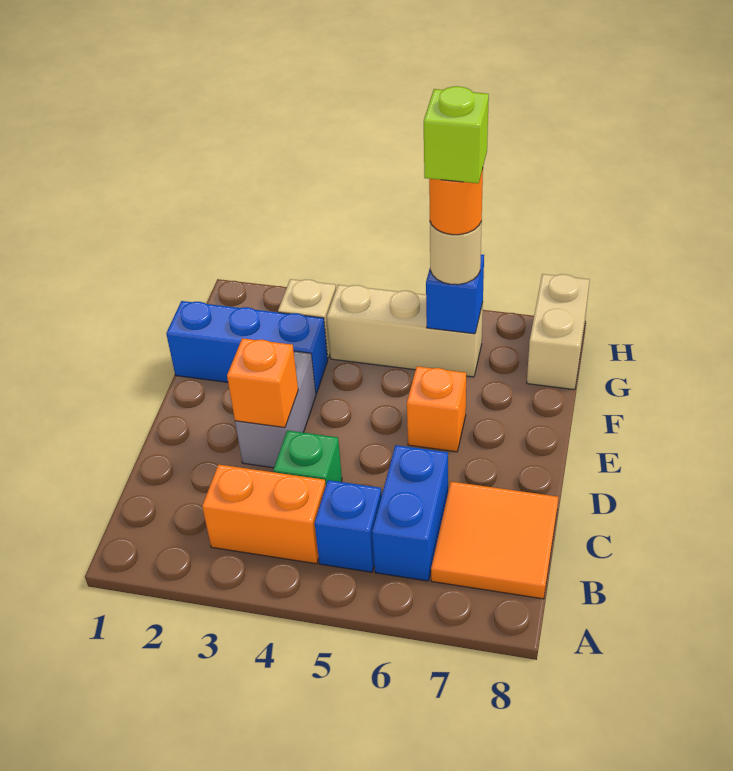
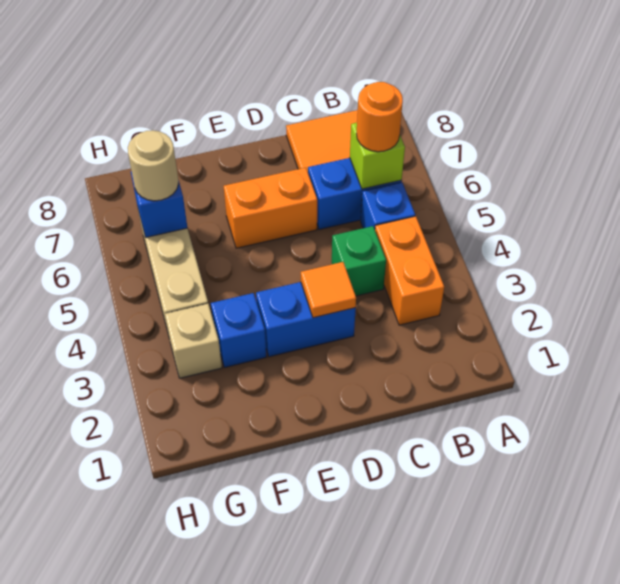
grey brick D3:E3 level 1 -> blue brick D3:E3 level 1
orange brick D3 level 2 -> orange tile D3 level 2
orange brick E6 level 1 -> orange brick D6:E6 level 1
blue brick F1:F3 level 1 -> blue brick F3 level 1
orange round brick G6 level 4 -> orange round brick B6 level 3
lime brick G6 level 5 -> lime brick B6 level 2
tan brick G8:H8 level 1 -> none

